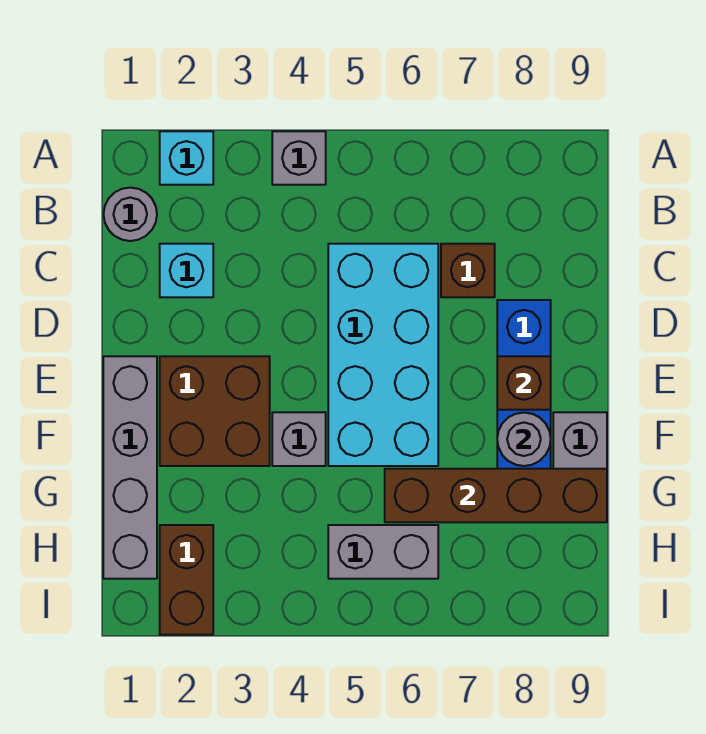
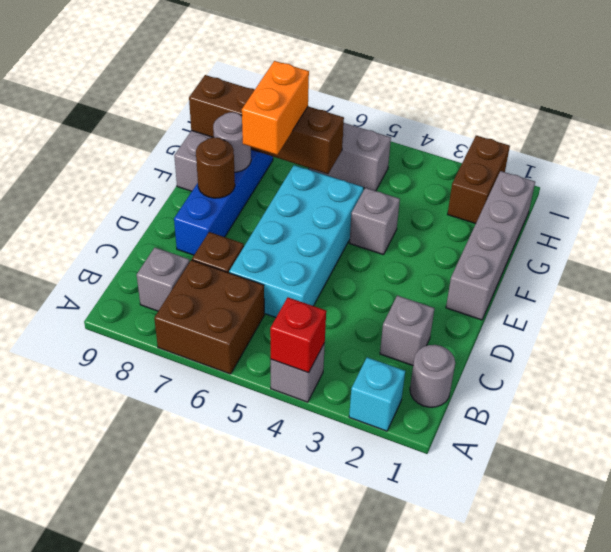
none -> red brick A4 level 2
none -> grey brick B8 level 1
cyan brick C2 level 1 -> grey brick C2 level 1
brown brick E2:F3 level 1 -> brown brick A6:B7 level 1
brown brick E8 level 2 -> brown round brick E8 level 2
none -> orange brick F7:G7 level 3

